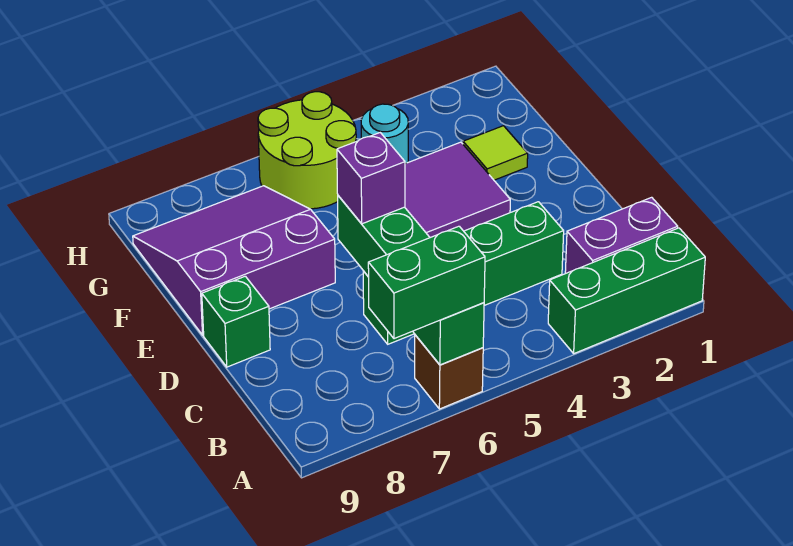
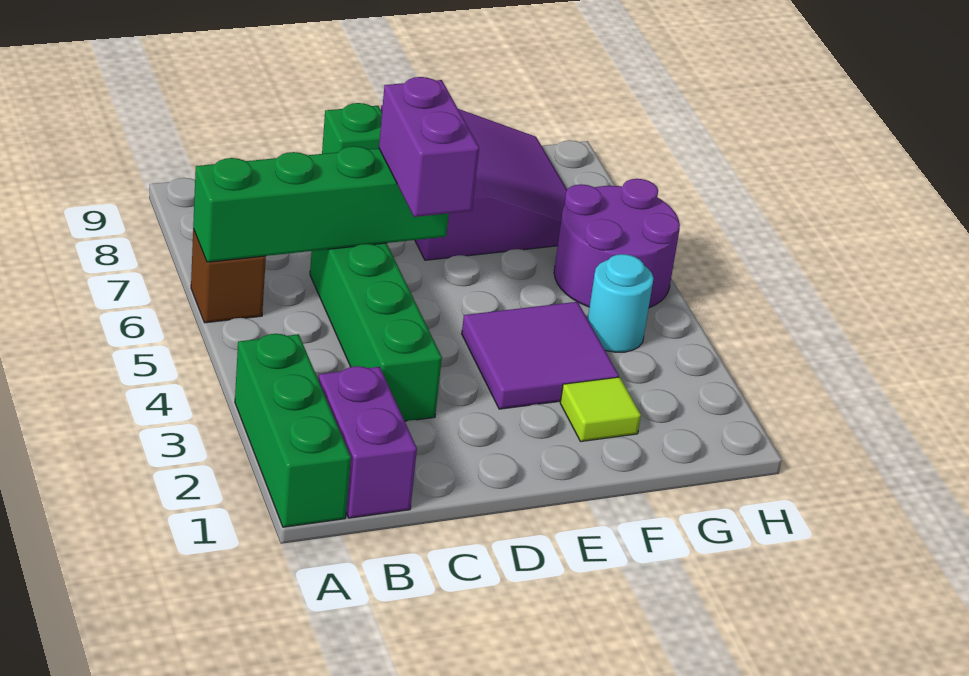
green brick A6:A7 level 3 -> none
purple brick D6 level 3 -> purple brick D5:D6 level 3
lime round brick G5:H6 level 1 -> purple round brick G5:H6 level 1

